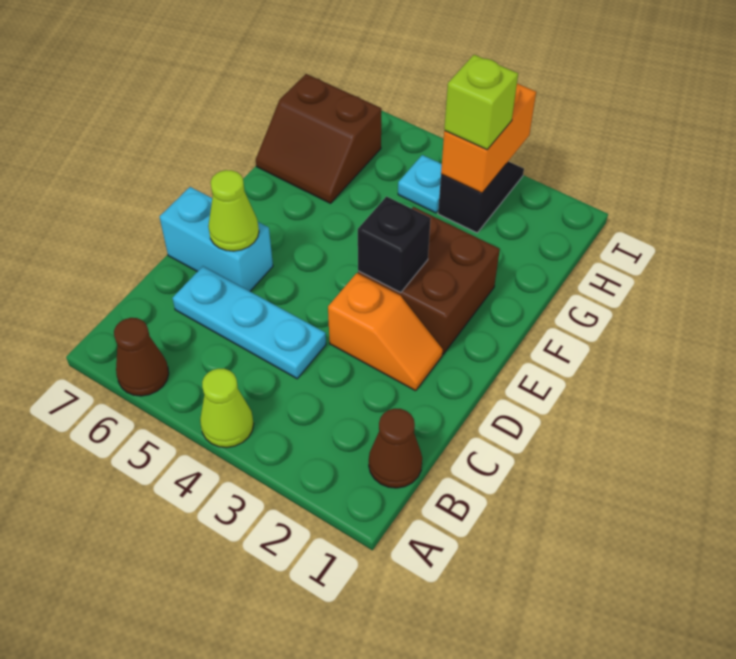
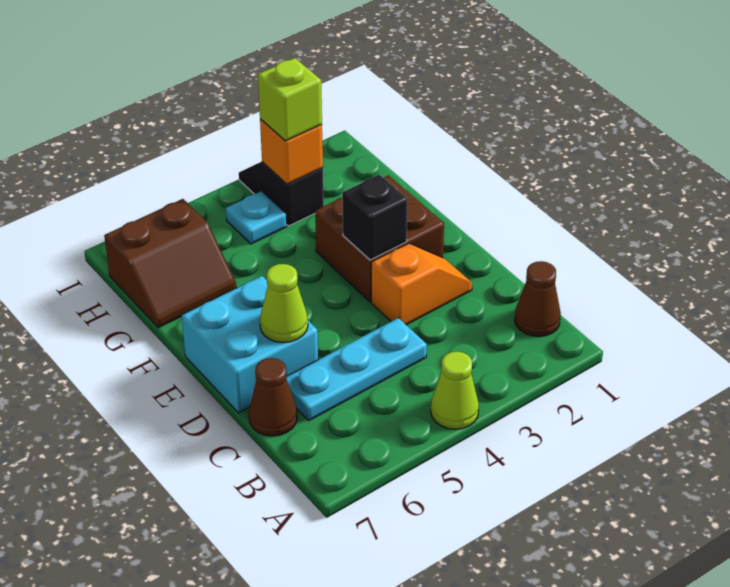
brown cone A6 level 1 -> brown cone C7 level 1
cyan brick D6:D7 level 1 -> cyan brick D6:E7 level 1
orange brick H3:I3 level 2 -> orange brick H3 level 2

